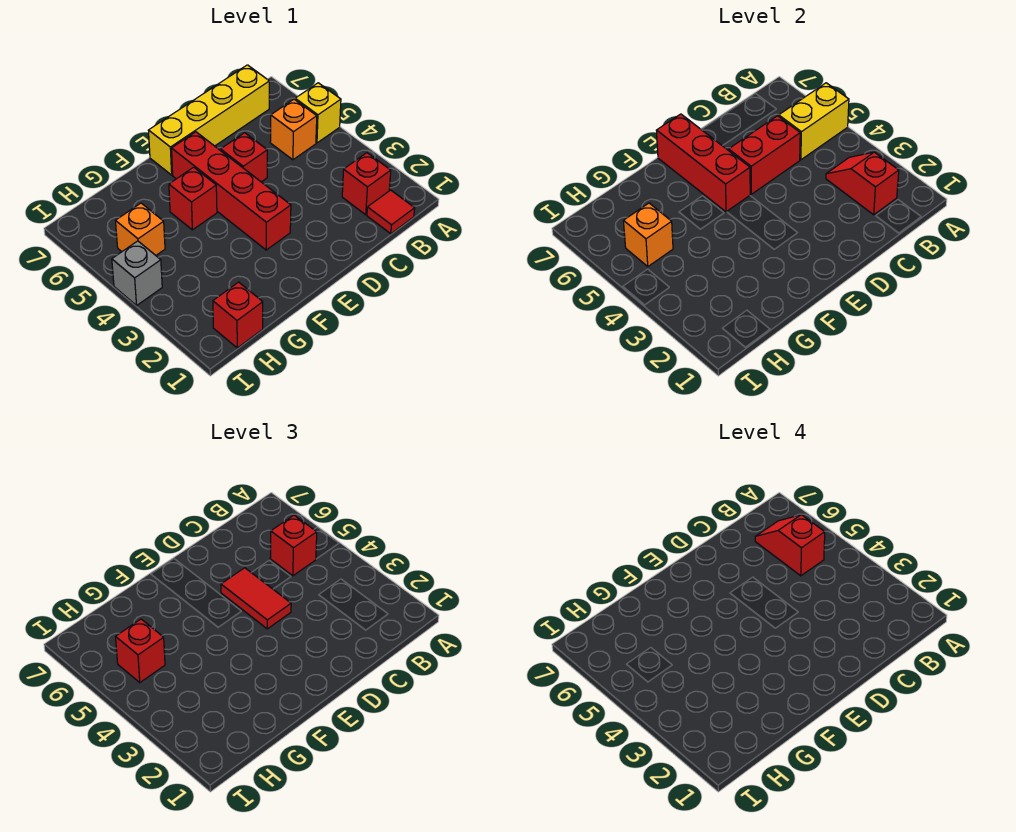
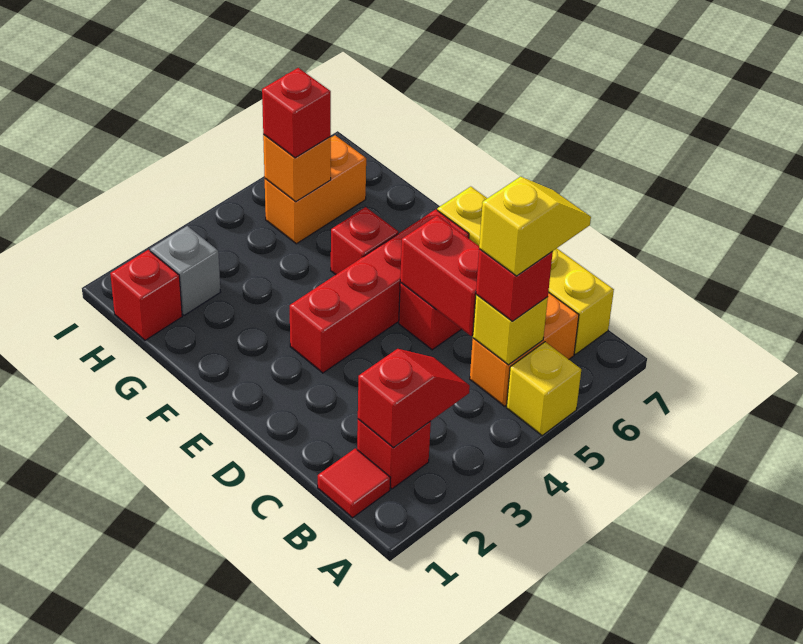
yellow brick A5:B5 level 2 -> yellow brick B5 level 2
orange brick B5 level 1 -> orange brick B5:B6 level 1
red slope B5:B6 level 4 top 5 -> yellow slope B5:B6 level 4 top 5
red tile D4:D5 level 3 -> none
red brick E5:E7 level 2 -> none
orange brick H5 level 1 -> orange brick H5:H6 level 1
grey brick I4 level 1 -> grey brick H2 level 1

